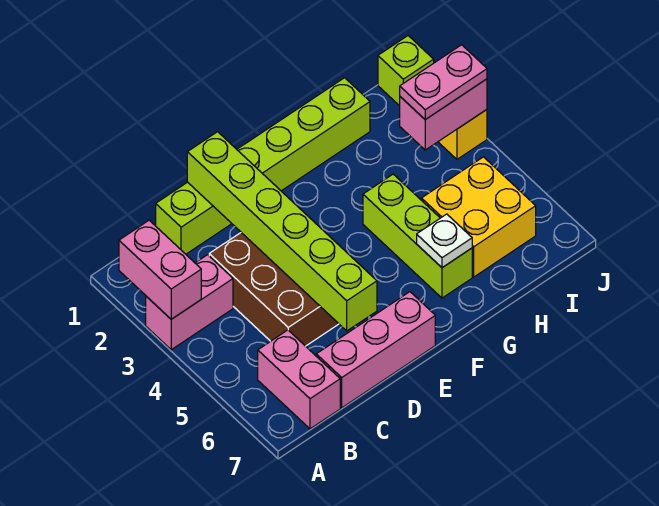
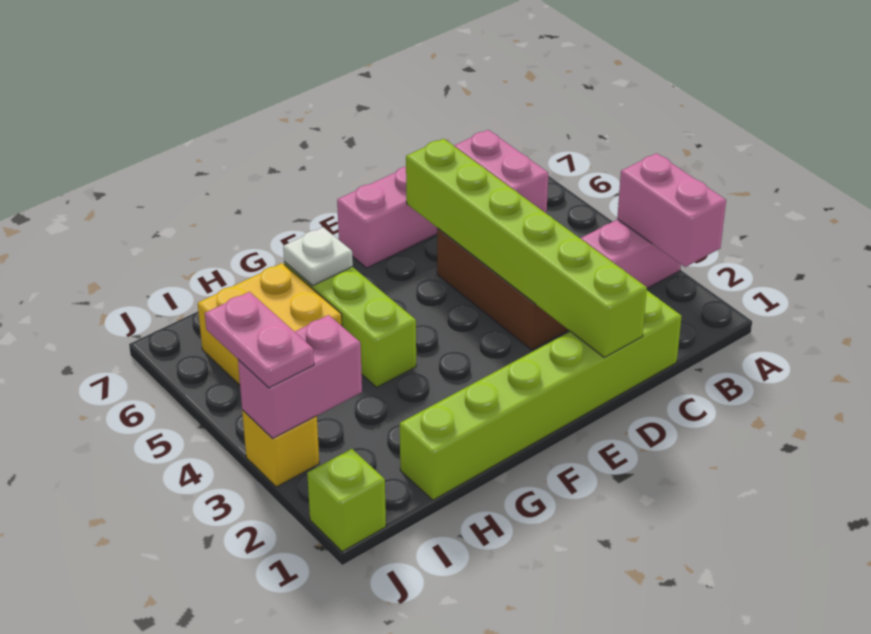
pink plate I3:J3 level 3 -> pink plate J3:J4 level 3

